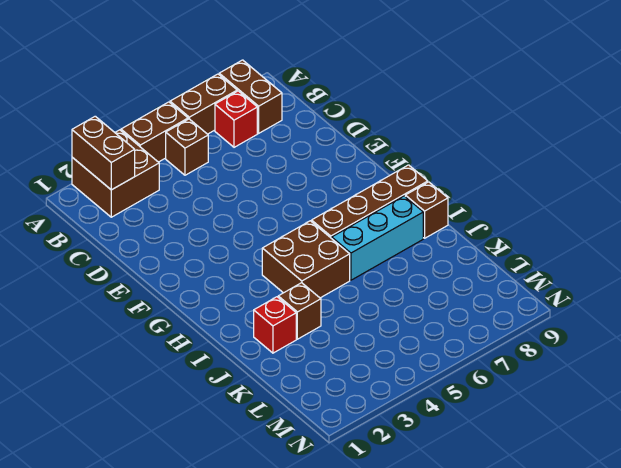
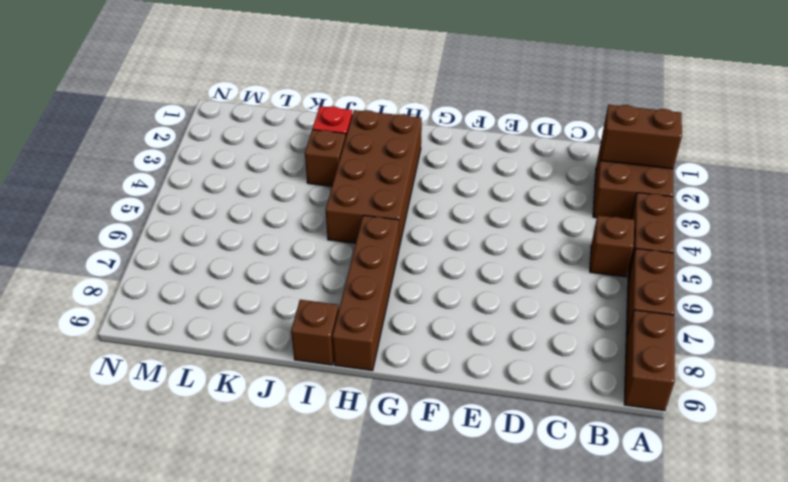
brown brick A8:B8 level 1 -> brown brick A8:A9 level 1
red brick B7 level 1 -> none
brown brick H4:I5 level 1 -> brown brick H2:I5 level 1
cyan brick I6:I8 level 1 -> none

